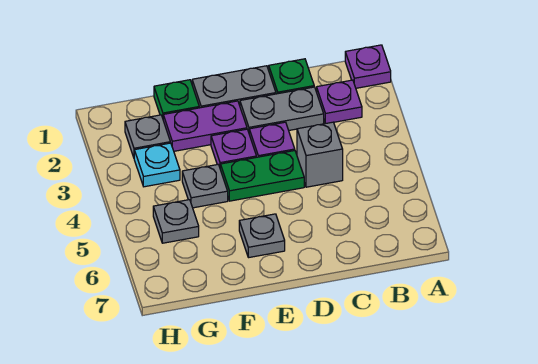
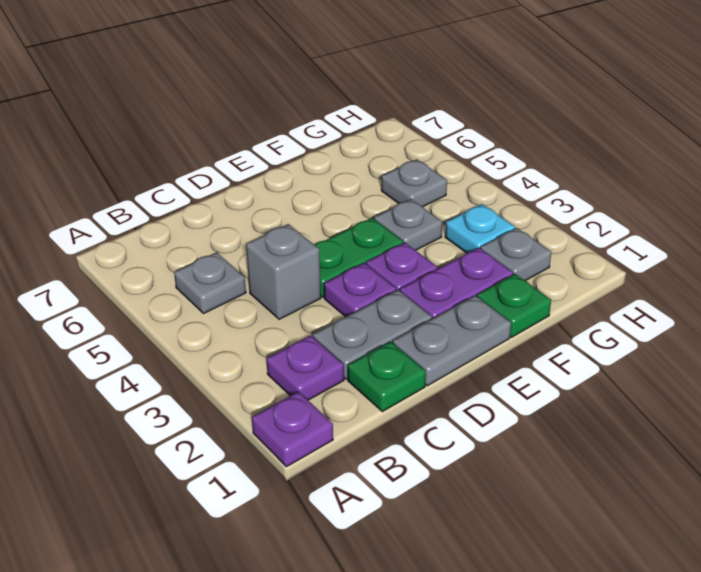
grey plate E6 level 1 -> grey plate B5 level 1

